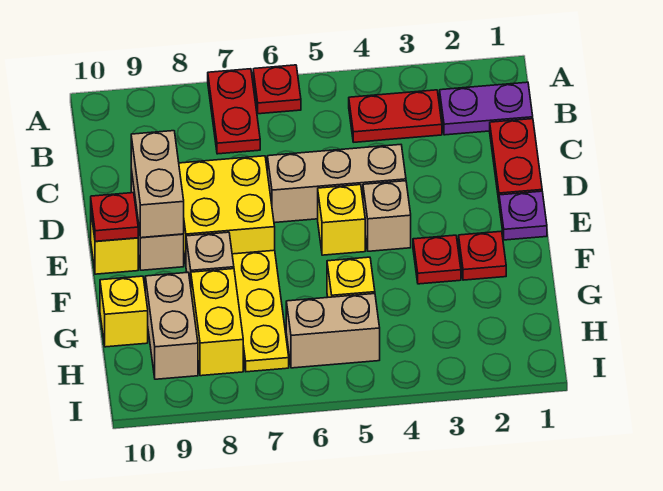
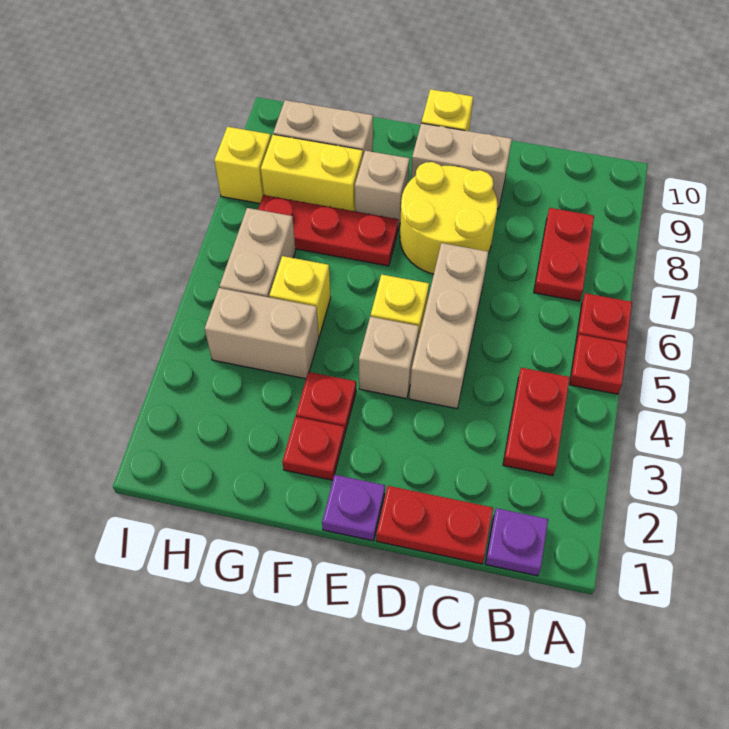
red plate A7:B7 level 1 -> red plate B7:B8 level 1
purple plate B1:B2 level 1 -> purple plate B1 level 1
yellow brick D7:E8 level 1 -> yellow round brick D7:E8 level 1
tan brick D9:E9 level 2 -> tan brick G4:H4 level 1
red plate E10 level 2 -> red plate A5 level 1
yellow plate F7:H7 level 1 -> red plate F7:H7 level 1
yellow brick G10 level 1 -> yellow brick I8 level 1

